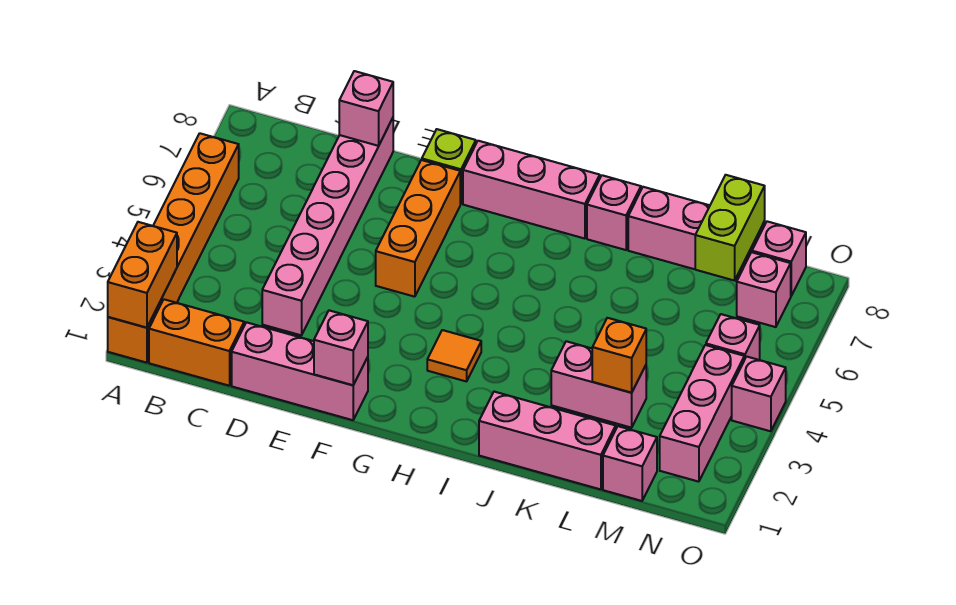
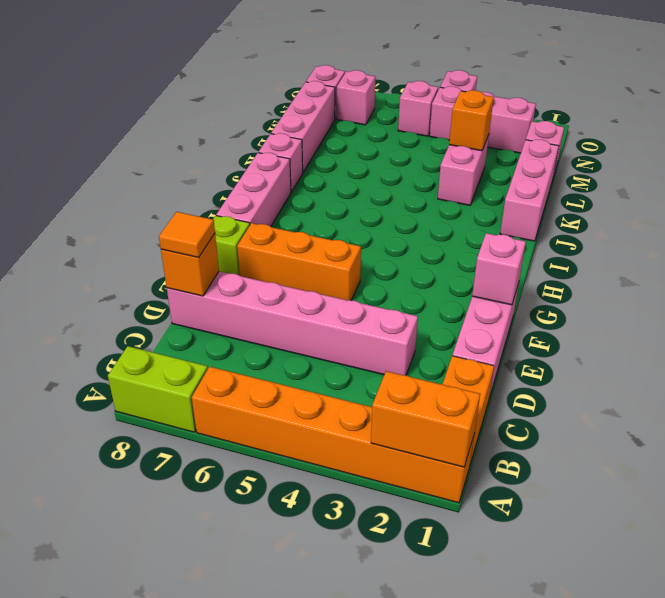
pink brick D8 level 2 -> orange brick D8 level 2
orange tile H3 level 1 -> orange tile D8 level 3
lime brick M7:M8 level 2 -> lime brick A7:A8 level 1

